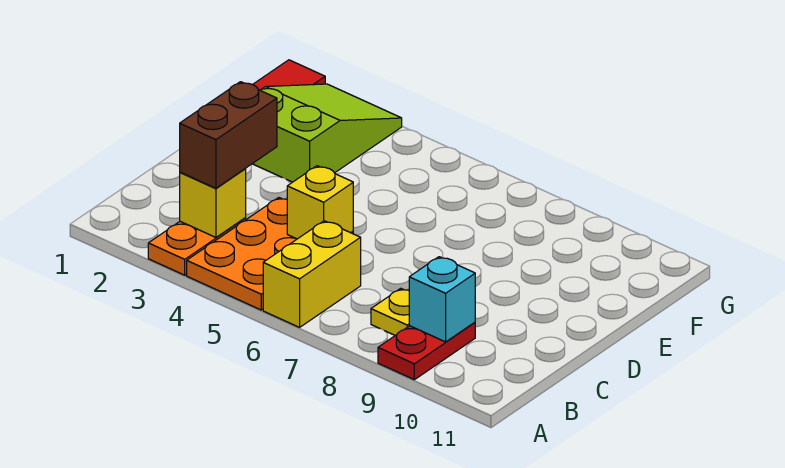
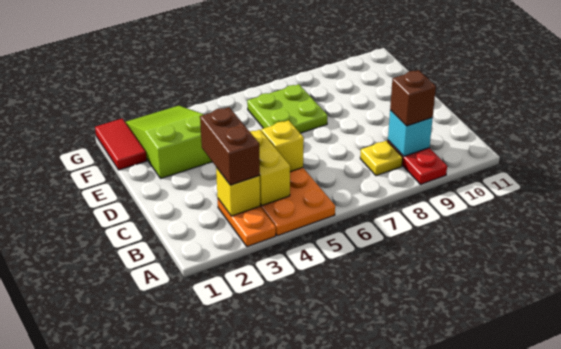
yellow brick A6:B6 level 1 -> yellow brick B4:C4 level 2
none -> brown brick B9 level 3
none -> lime plate E6:F7 level 1

